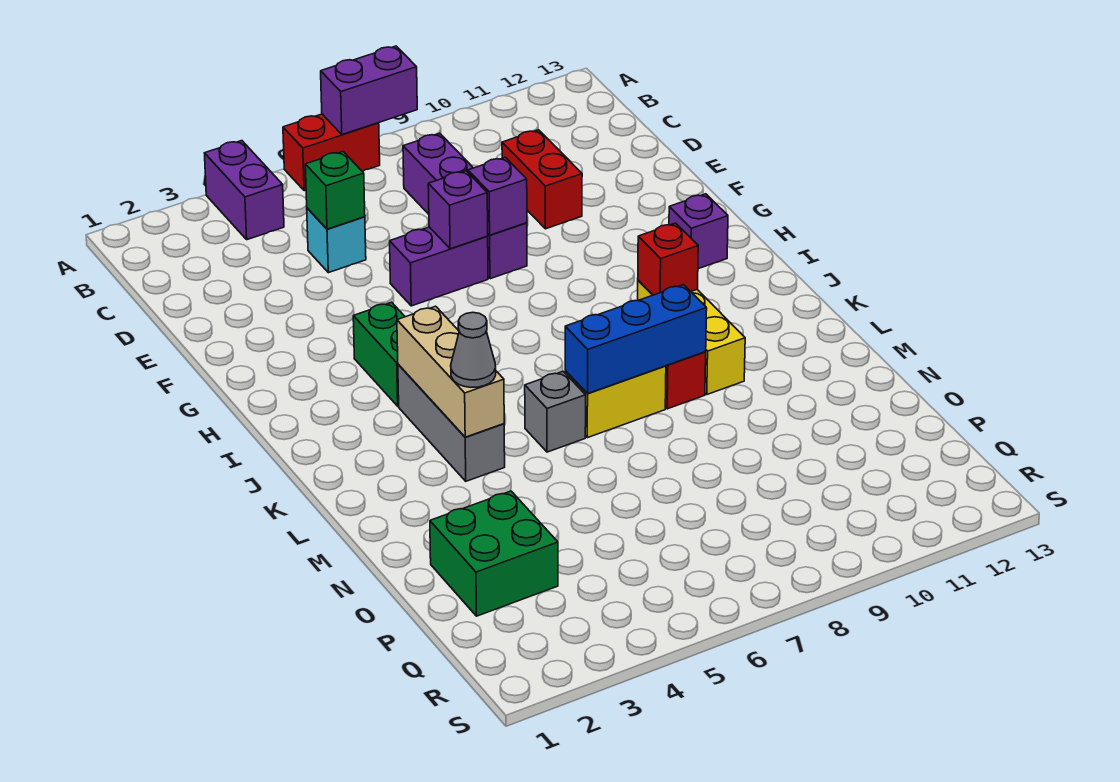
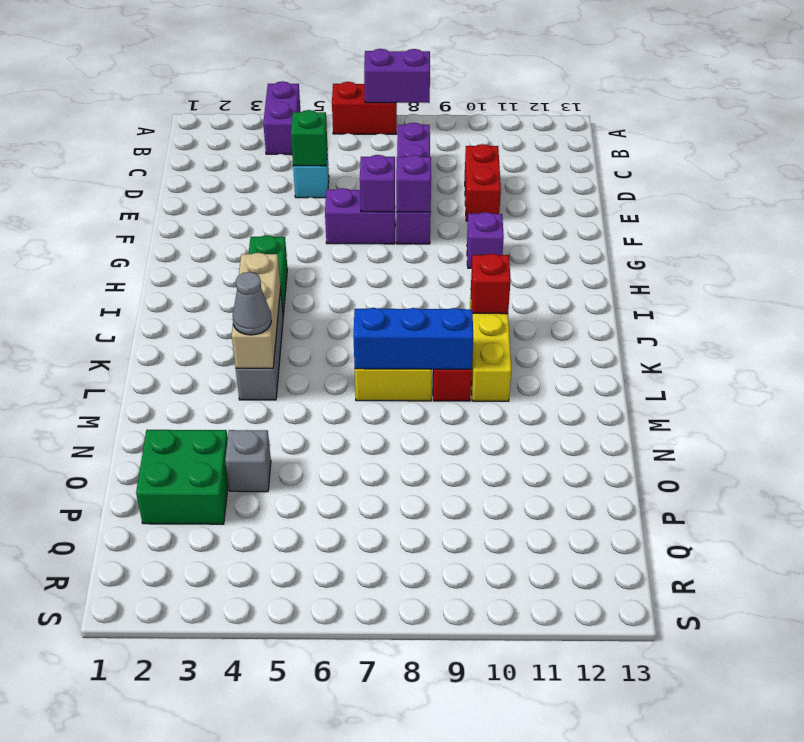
purple brick H12 level 1 -> purple brick G10 level 1
grey brick L6 level 1 -> grey brick O4 level 1

